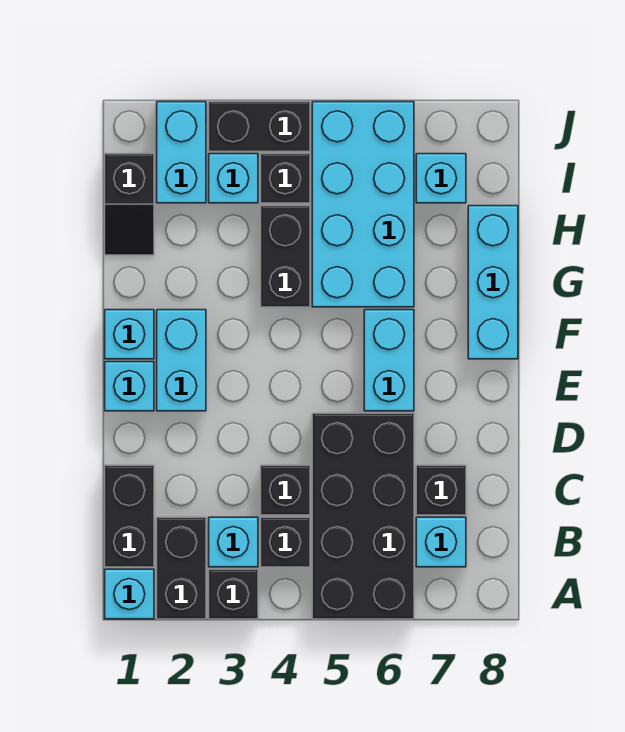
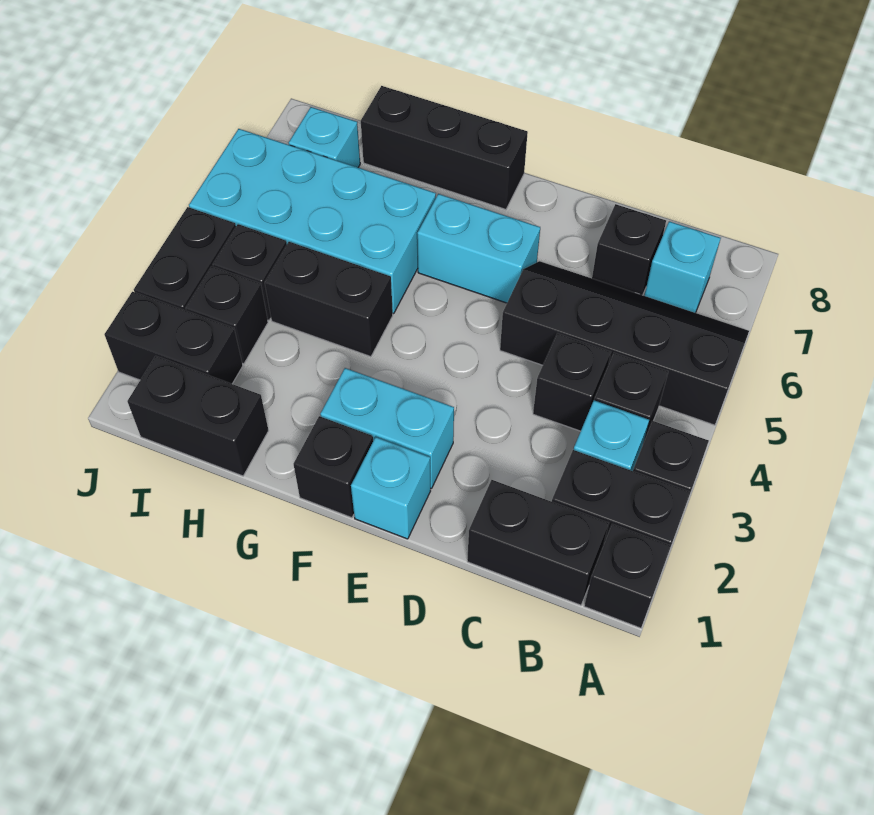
cyan brick A1 level 1 -> black brick A1 level 1
black brick A5:D6 level 1 -> black slope A5:D6 level 1 top 5
cyan brick F1 level 1 -> black brick F1 level 1
cyan brick F8:H8 level 1 -> black brick F8:H8 level 1
black slope H1:I1 level 1 top I -> black brick H1:I1 level 1
cyan brick I2:J2 level 1 -> black brick I2:J2 level 1
cyan brick I3 level 1 -> black brick I3 level 1

